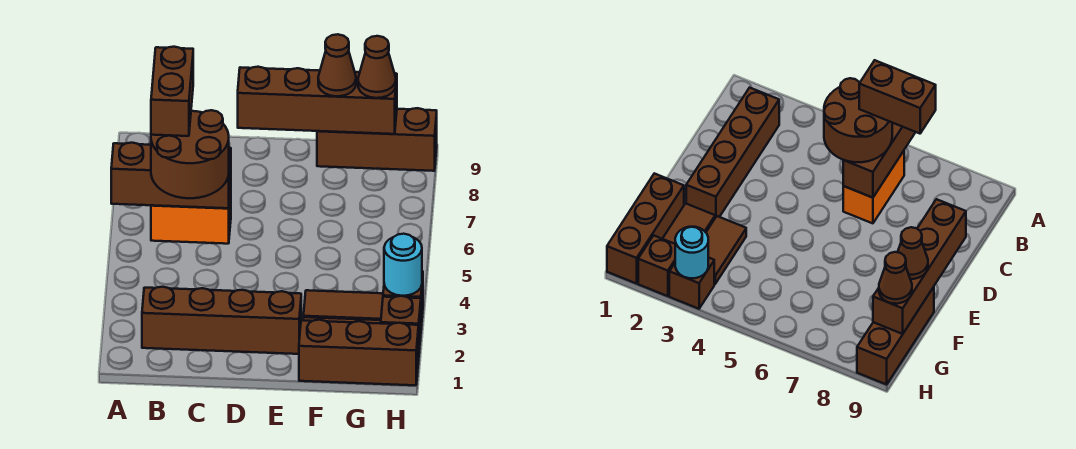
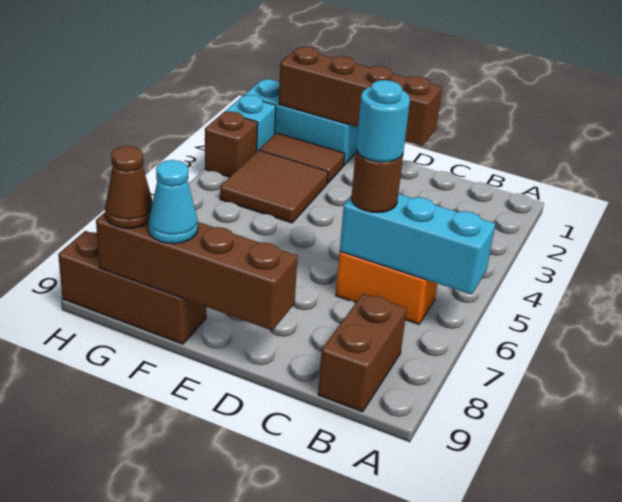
brown brick A6:C6 level 2 -> cyan brick A6:C6 level 2
brown brick B2:E2 level 1 -> brown brick D1:G1 level 2
brown round brick B5:C6 level 3 -> brown round brick C6 level 3
brown brick B6:B7 level 4 -> brown brick B8:B9 level 1
brown brick F1:H1 level 1 -> cyan brick F1:H1 level 1
brown tile F3:G3 level 1 -> brown tile F3:G4 level 1
brown cone F9 level 3 -> cyan cone F9 level 3
brown brick H2 level 1 -> cyan brick H2 level 1
cyan round brick H3 level 2 -> cyan round brick C6 level 4

